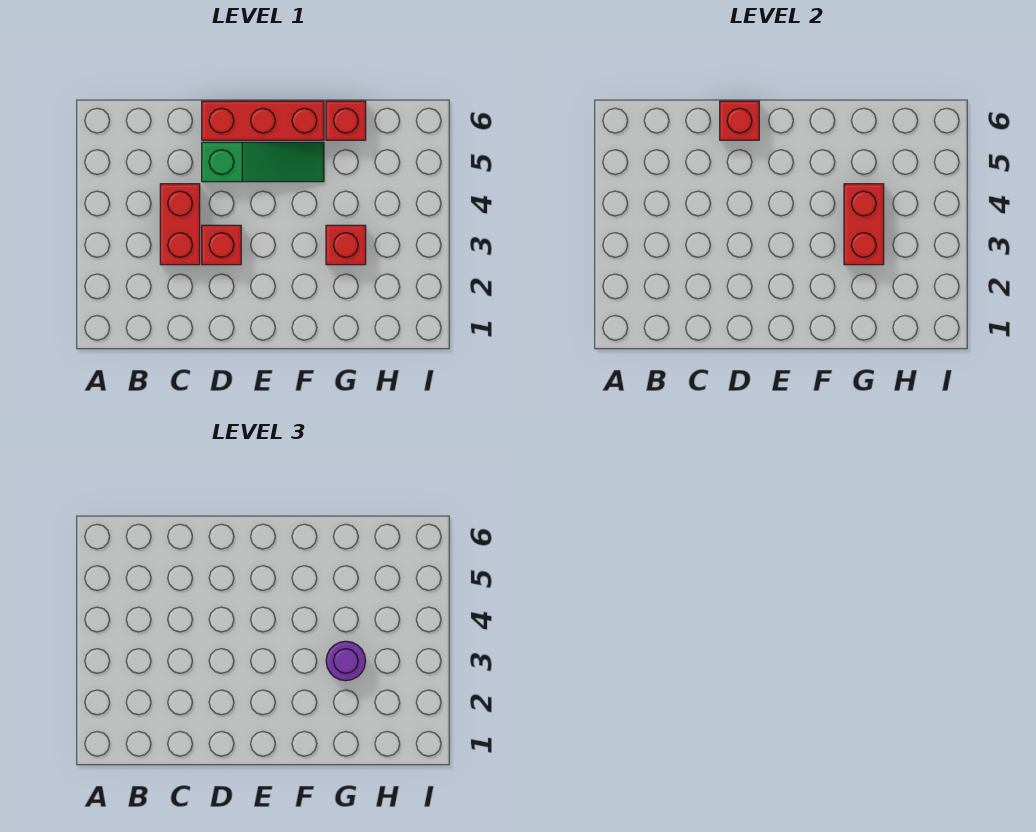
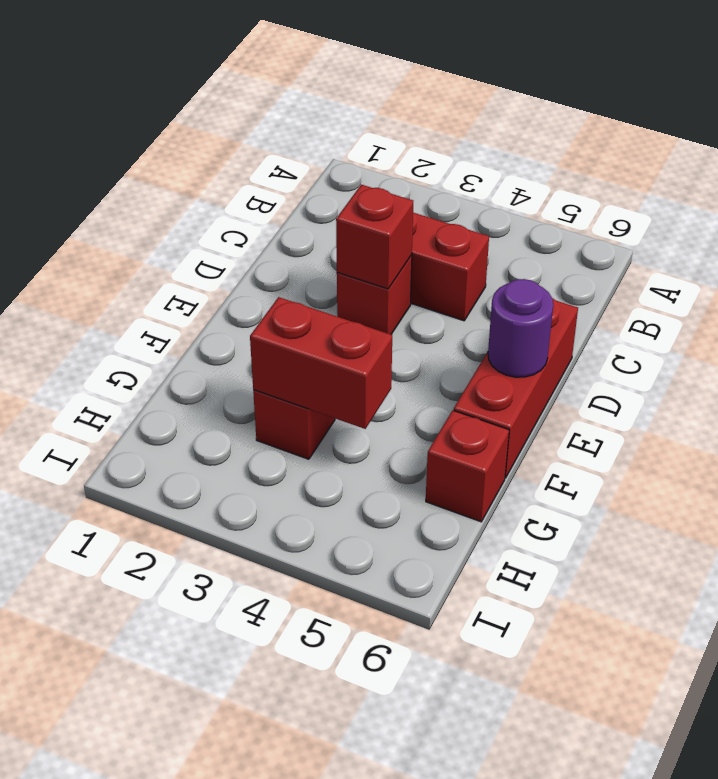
green slope D5:F5 level 1 top D -> none
red brick D6 level 2 -> red brick D3 level 2
purple round brick G3 level 3 -> purple round brick E6 level 2

